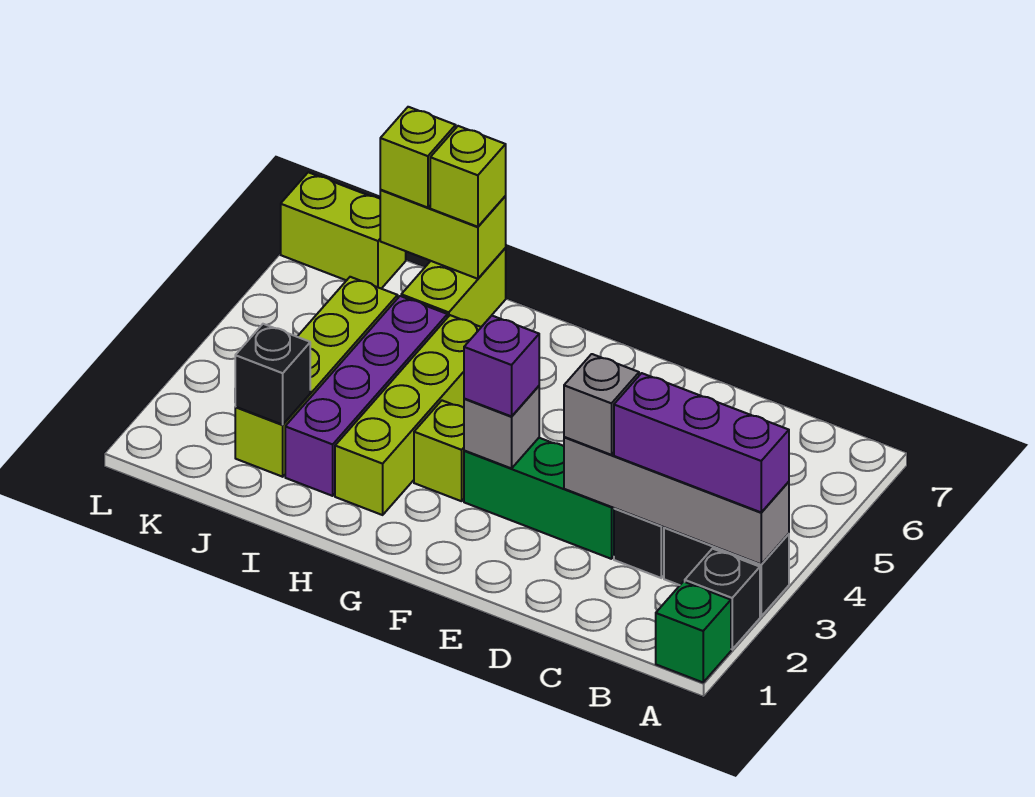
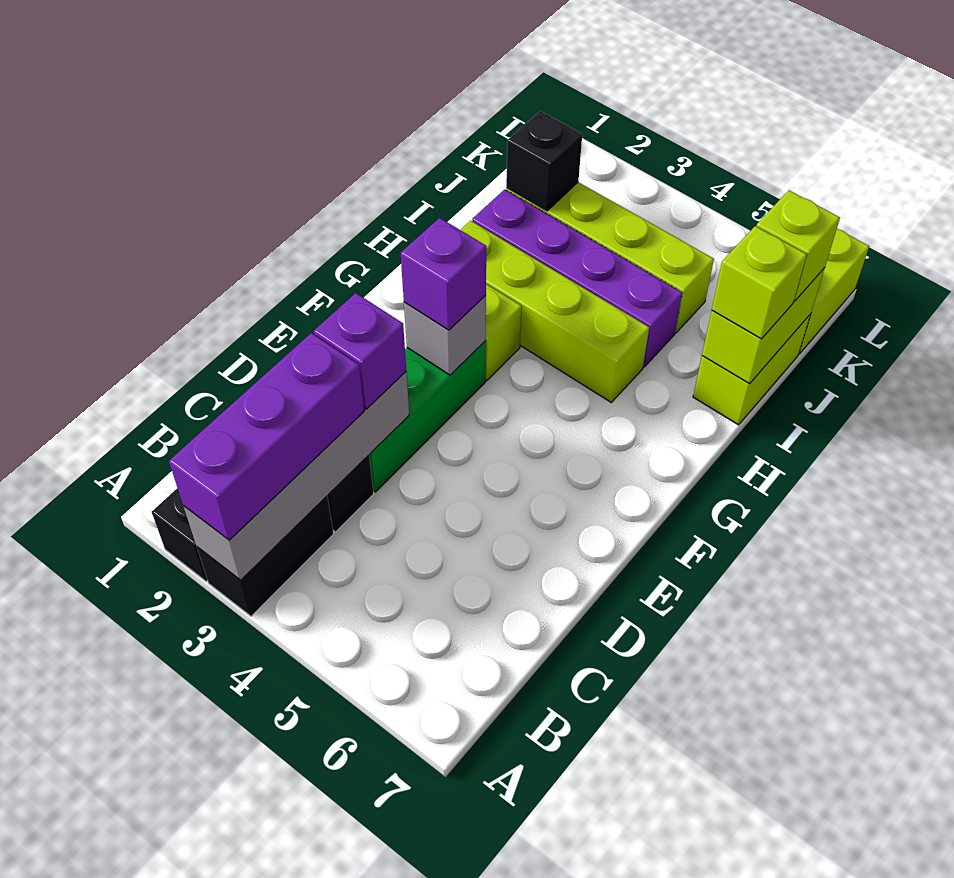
green brick A1 level 1 -> none
grey brick D3 level 3 -> purple brick D3 level 3
lime brick I6:I7 level 1 -> lime brick I7:J7 level 1

